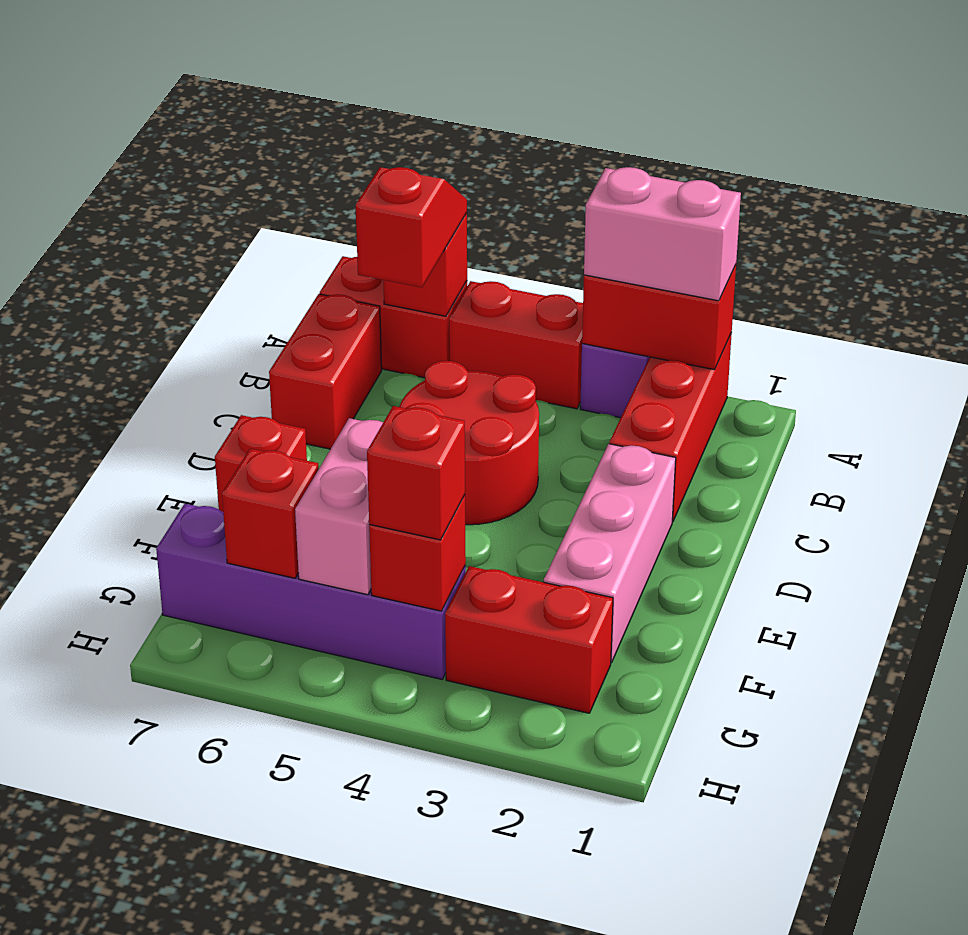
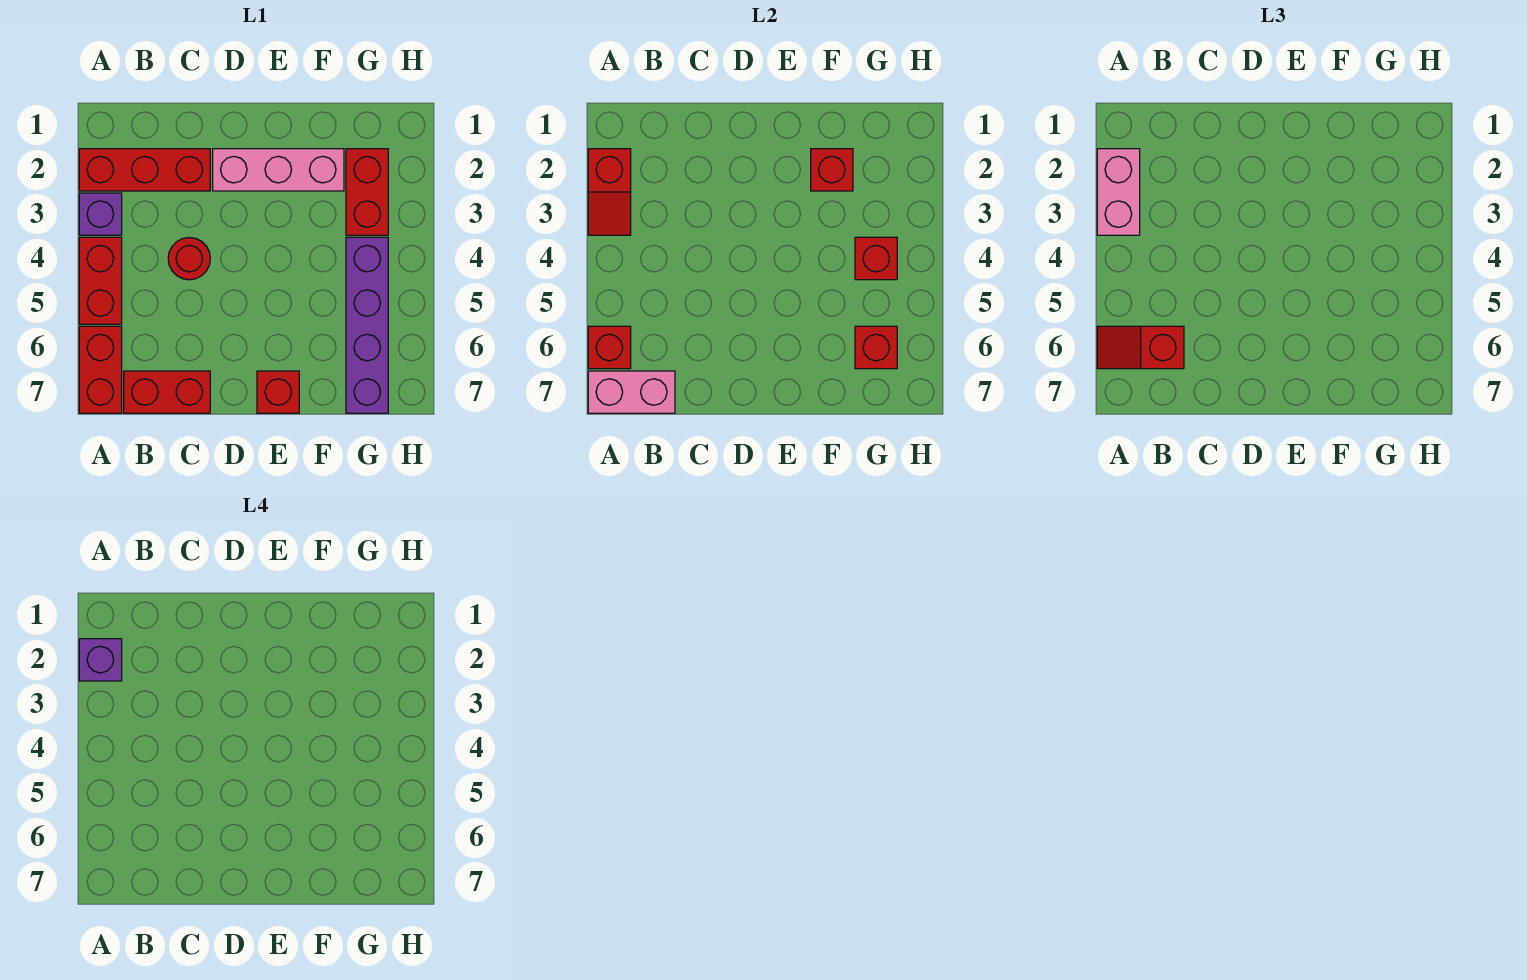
red brick A2:A3 level 2 -> red slope A2:A3 level 2 top 2
none -> purple brick A2 level 4
red round brick C4:D5 level 1 -> red round brick C4 level 1
pink brick F5:G5 level 2 -> pink brick A7:B7 level 2
red brick G4 level 3 -> red brick F2 level 2

